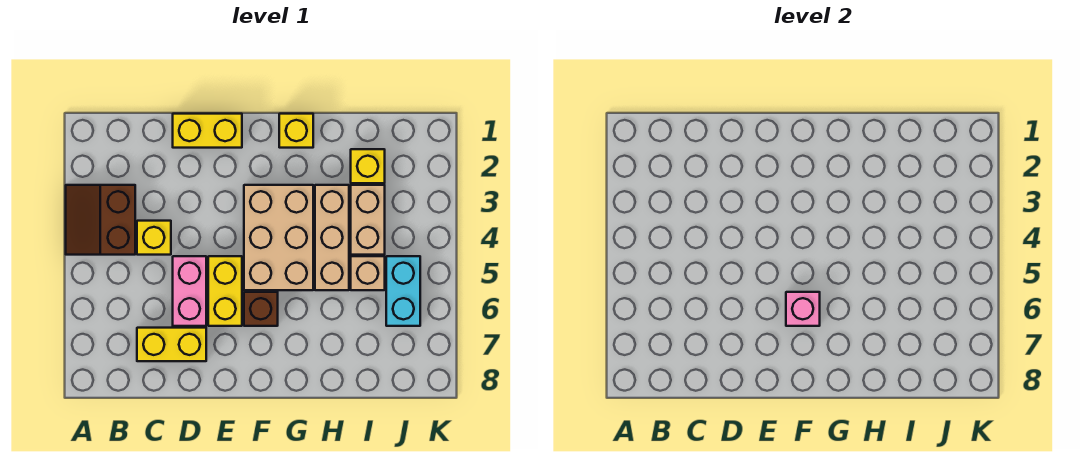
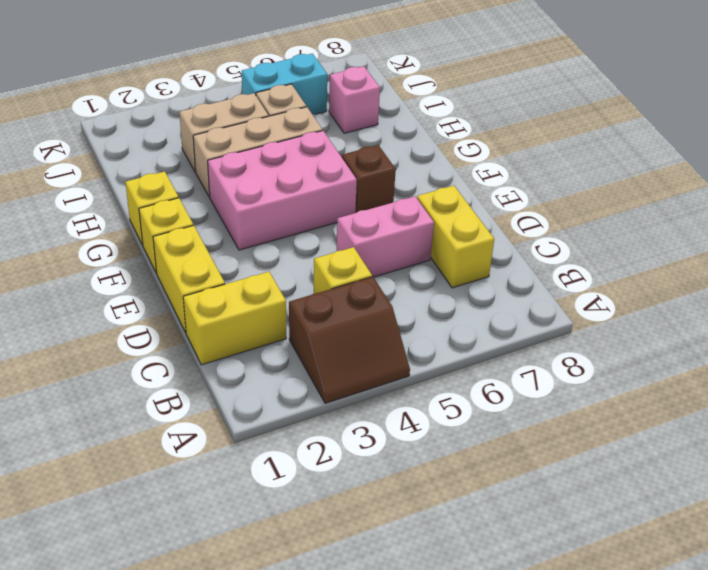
yellow brick E5:E6 level 1 -> yellow brick C1:C2 level 1
tan brick F3:G5 level 1 -> pink brick F3:G5 level 1
pink brick F6 level 2 -> pink brick I7 level 1
yellow brick I2 level 1 -> yellow brick F1 level 1

